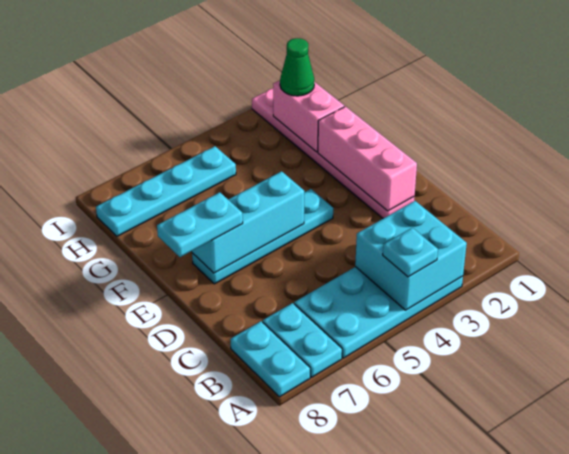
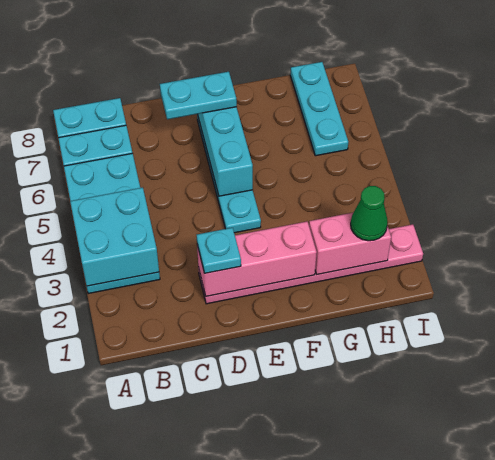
cyan plate A4 level 3 -> cyan plate D2 level 3
cyan plate E7:E8 level 3 -> cyan plate D7:E7 level 3
cyan plate H5:H8 level 1 -> cyan plate H6:H8 level 1

